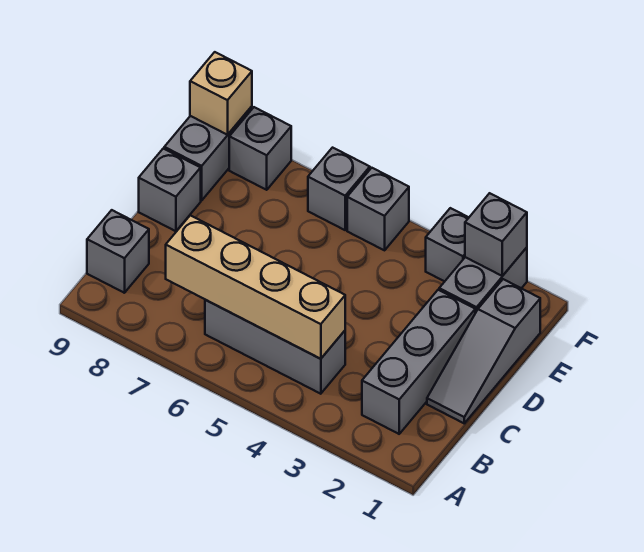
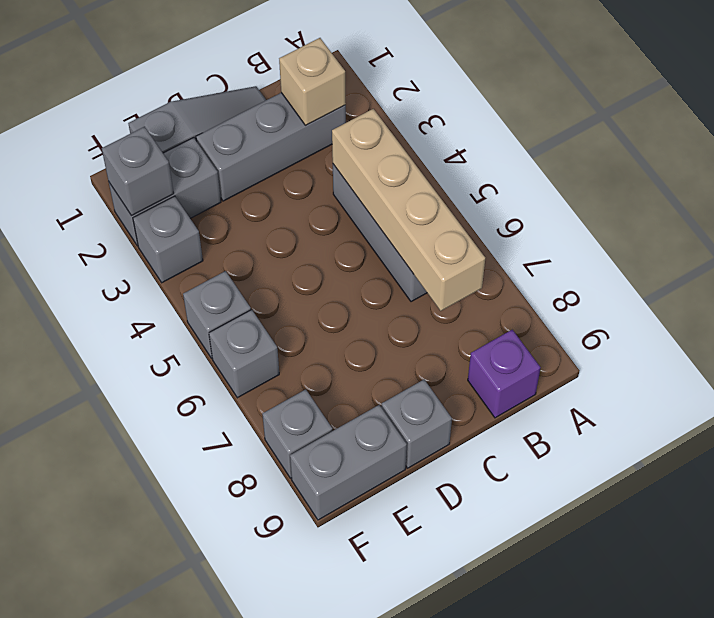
grey brick B9 level 1 -> purple brick B9 level 1
tan brick F9 level 2 -> tan brick B2 level 2

